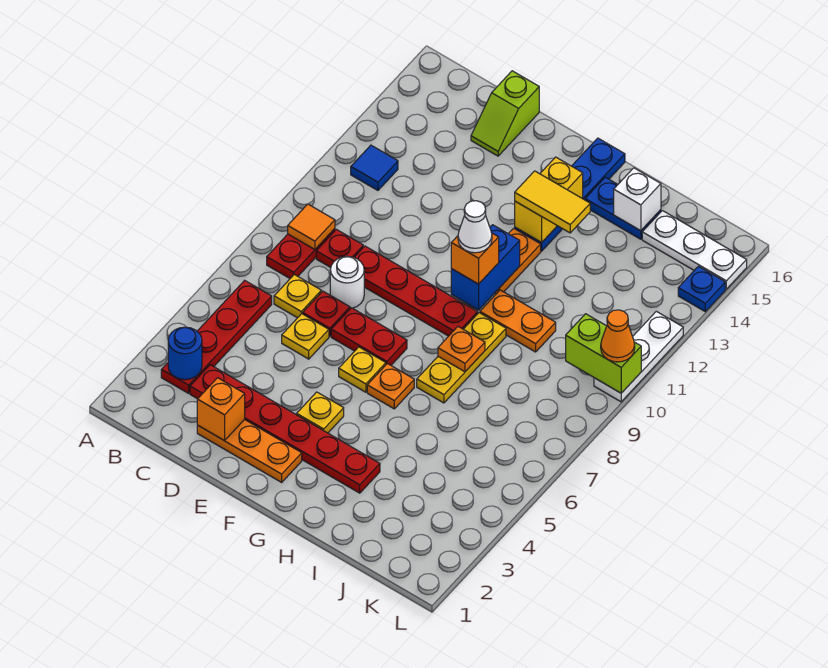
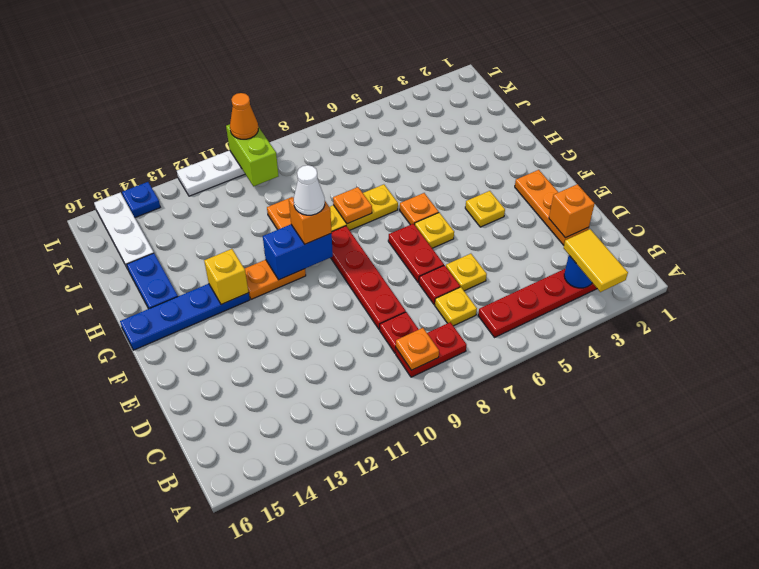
orange tile B9 level 2 -> orange plate B9 level 2
blue tile B12 level 1 -> none
red plate C3:H3 level 1 -> none
white round brick D8 level 1 -> none
lime slope D15:D16 level 1 top 16 -> none
yellow brick G13:G14 level 2 -> yellow brick G13 level 2
yellow tile G13:H13 level 3 -> yellow tile A3:B3 level 3
white brick I15 level 2 -> none

